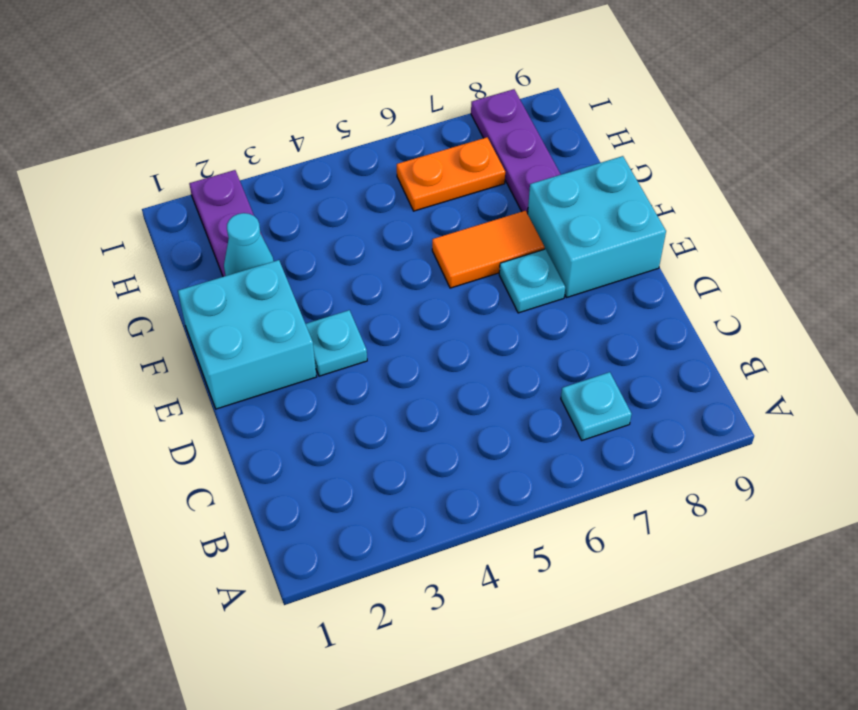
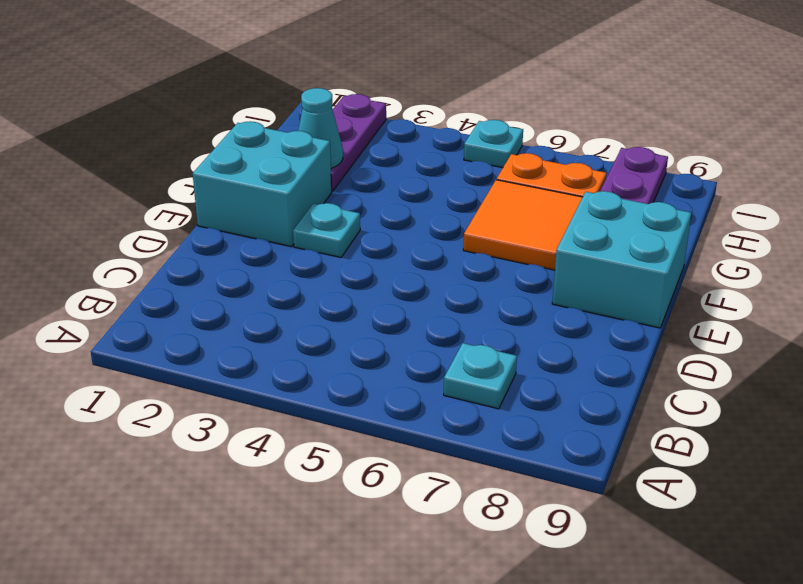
cyan plate E7 level 1 -> cyan plate I5 level 1
orange tile F6:F7 level 1 -> orange tile F6:G7 level 1

